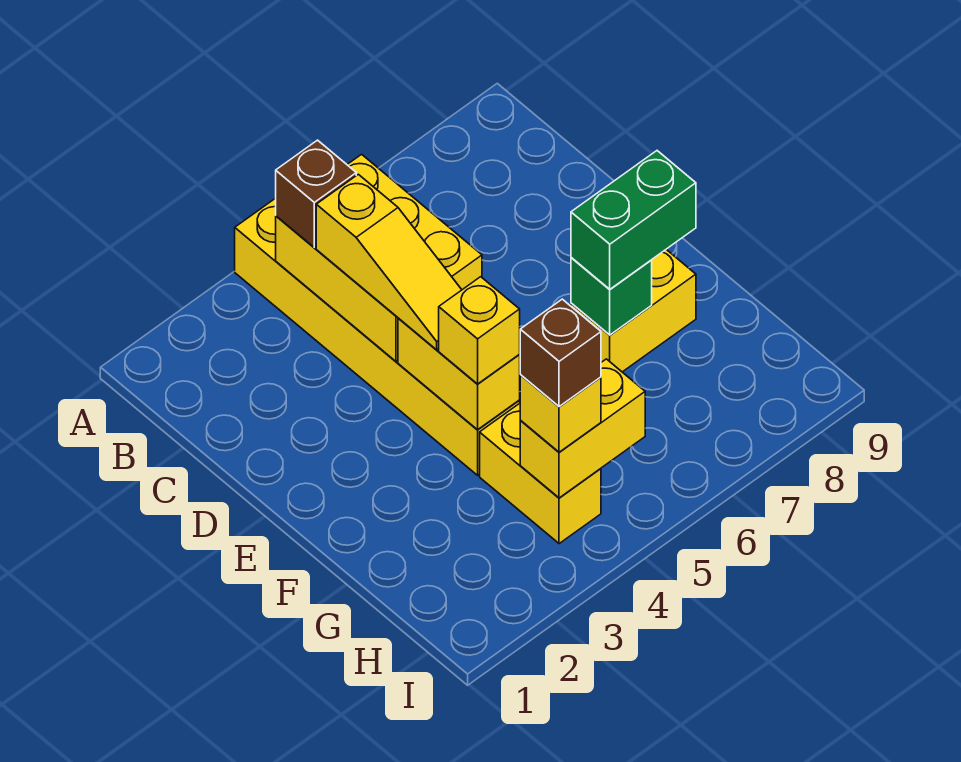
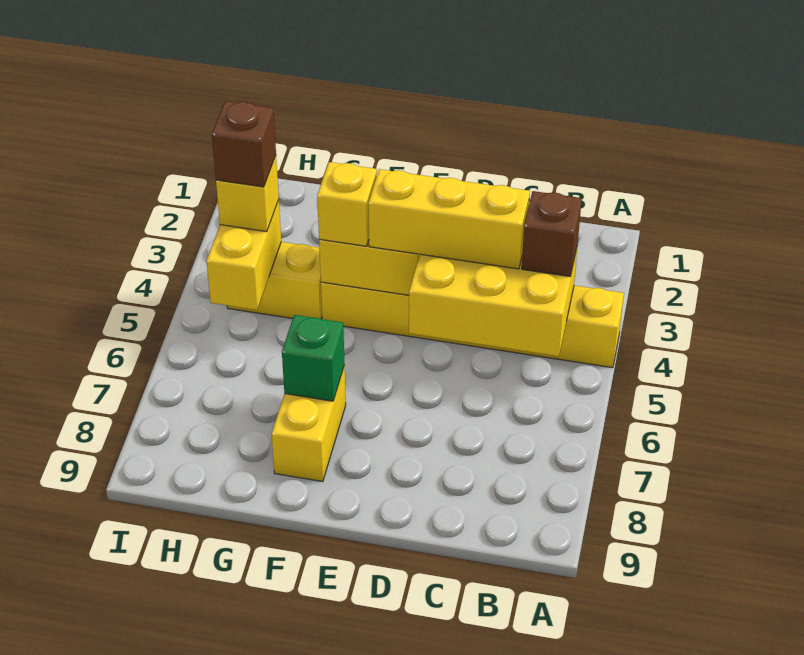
yellow slope C4:E4 level 3 top C -> yellow brick C4:E4 level 3
green brick F7:F8 level 3 -> none

